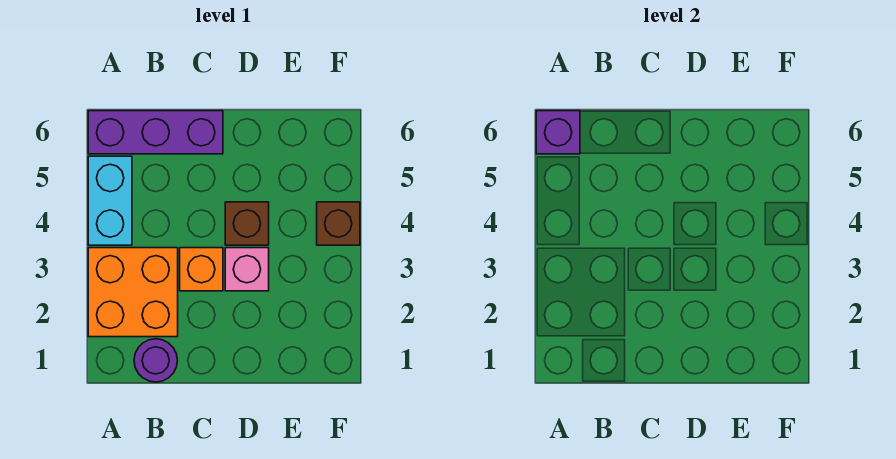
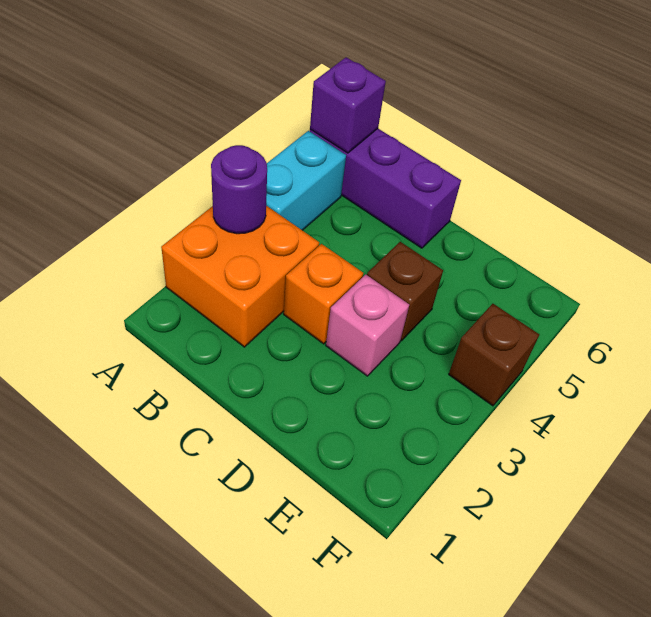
purple round brick B1 level 1 -> purple round brick A3 level 2

